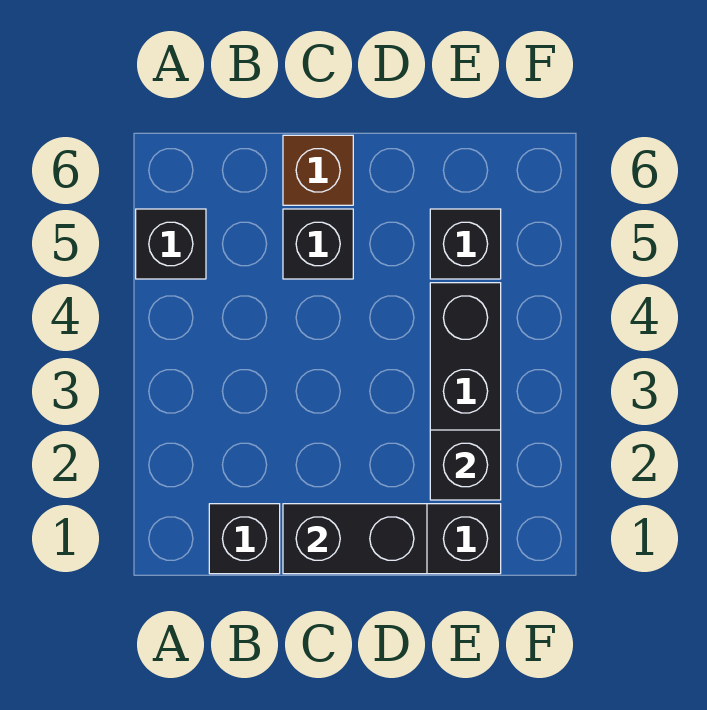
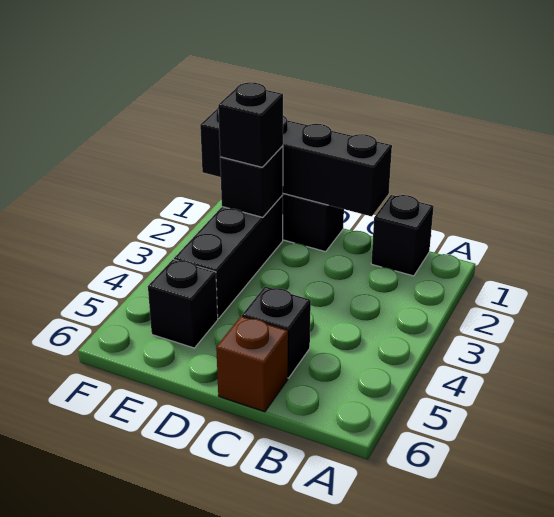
black brick A5 level 1 -> black brick E2 level 3
black brick C1:D1 level 2 -> black brick C1:F1 level 2

